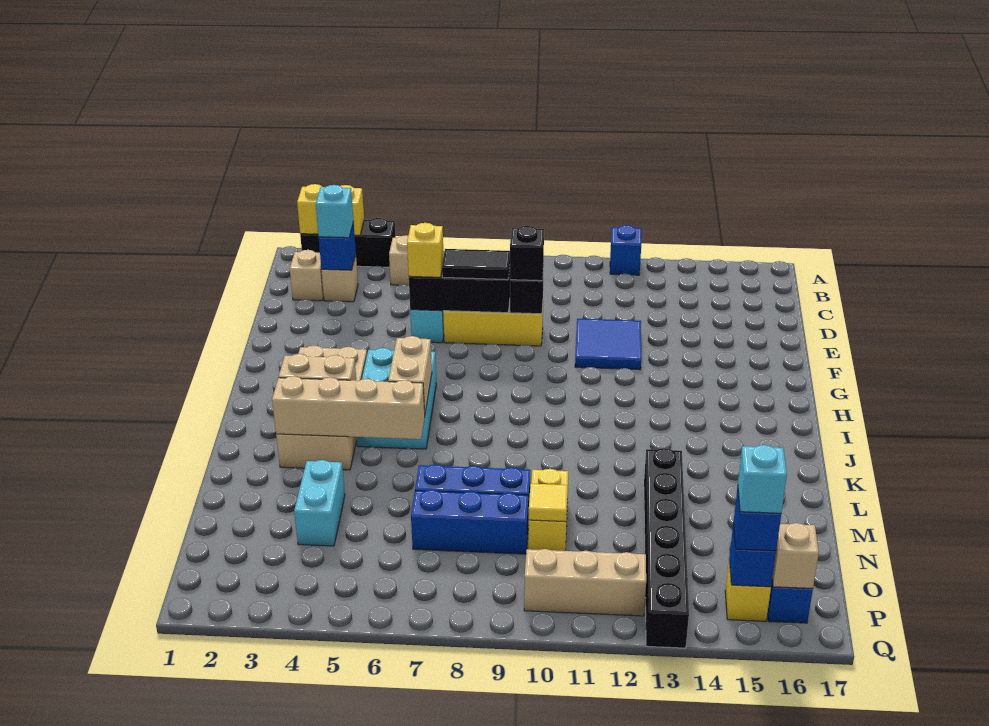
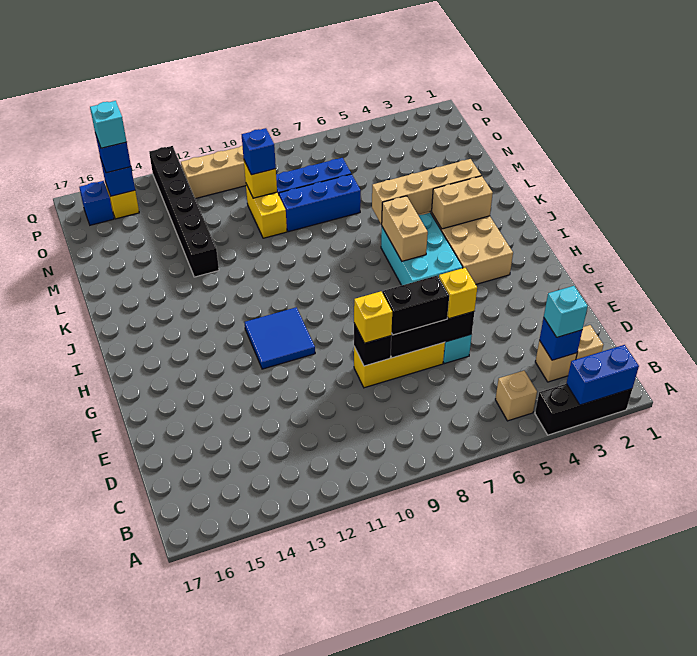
yellow brick A2:A3 level 2 -> blue brick A2:A3 level 2
blue brick A12 level 1 -> blue brick N10 level 3
black tile E7:E8 level 3 -> black brick E7:E8 level 3
black brick E9 level 3 -> yellow brick E9 level 3
blue tile E11:F12 level 1 -> blue tile G11:H12 level 1
cyan brick M4:N4 level 1 -> none
yellow tile N10 level 2 -> yellow brick N10 level 2
tan brick P16 level 2 -> none

